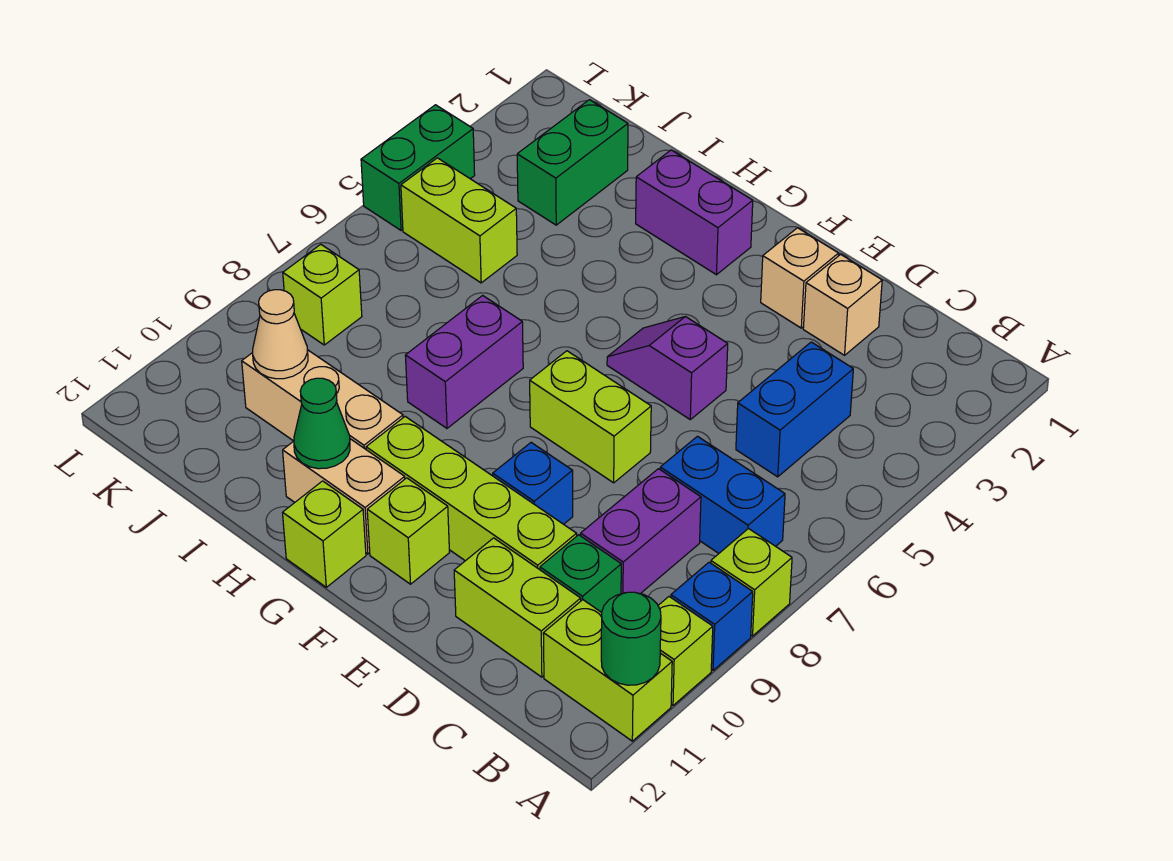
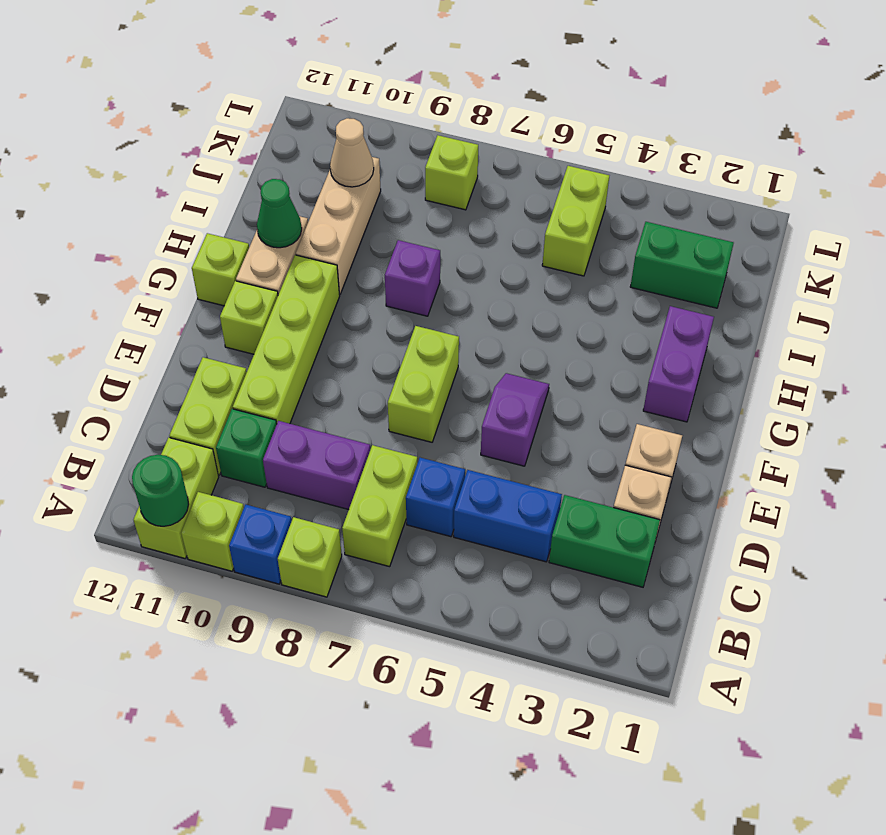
blue brick B7:C7 level 1 -> lime brick B7:C7 level 1
blue brick E9 level 1 -> blue brick C6 level 1
purple brick H7:H8 level 1 -> purple brick H8 level 1
green brick L4:L5 level 1 -> green brick C2:C3 level 1

